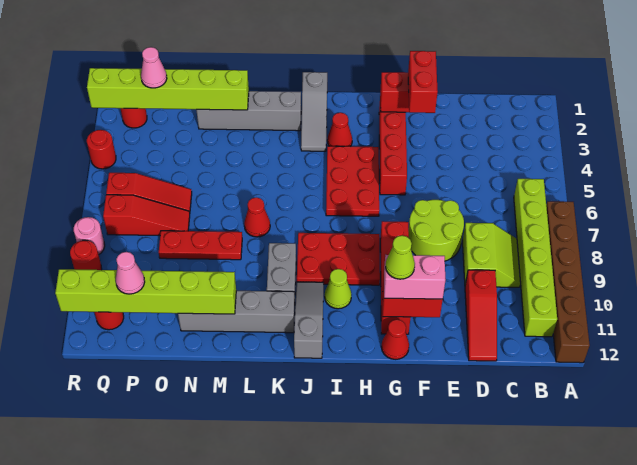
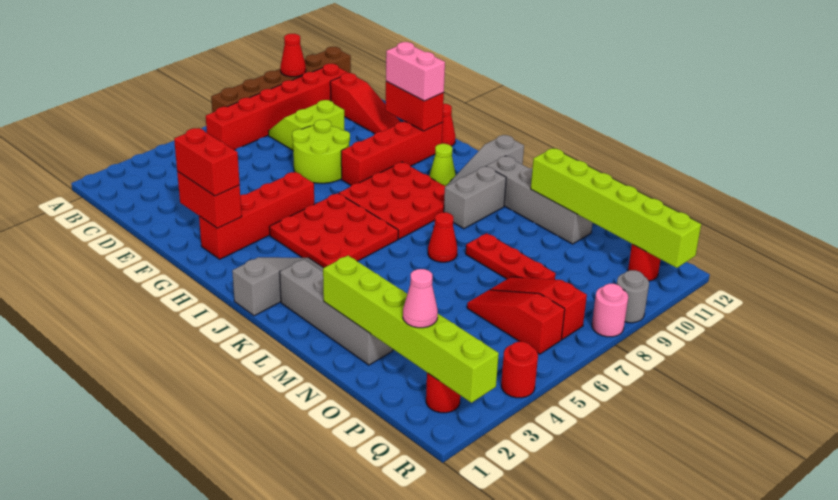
lime brick B6:B11 level 1 -> red brick B6:B11 level 1
red slope D10:D12 level 1 top 10 -> red slope C11:E11 level 1 top C
red brick F2:F3 level 3 -> red brick F2:G2 level 3
lime cone G11 level 4 -> none
red plate H4:I6 level 1 -> red plate H4:J6 level 1
red plate H8:J9 level 1 -> red plate H7:J9 level 1
red cone I3 level 1 -> red cone A10 level 2
pink cone P11 level 3 -> none
red round brick R9 level 1 -> grey round brick R9 level 1

